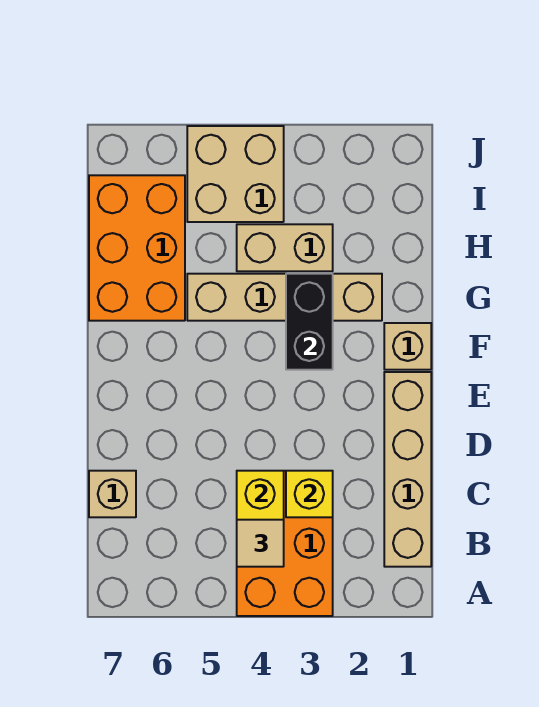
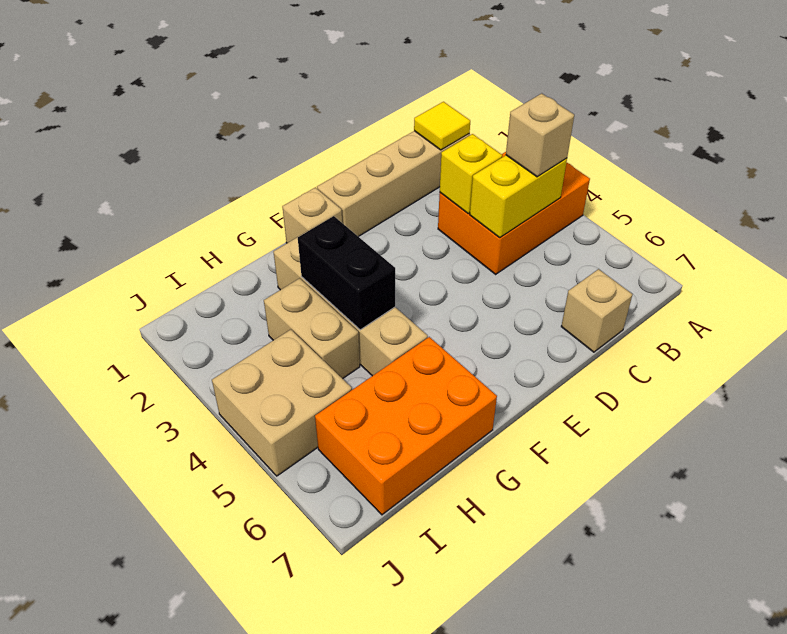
none -> yellow tile B1 level 2
tan tile B4 level 3 -> tan brick B4 level 3
black brick F3:G3 level 2 -> black brick G3:G4 level 2

